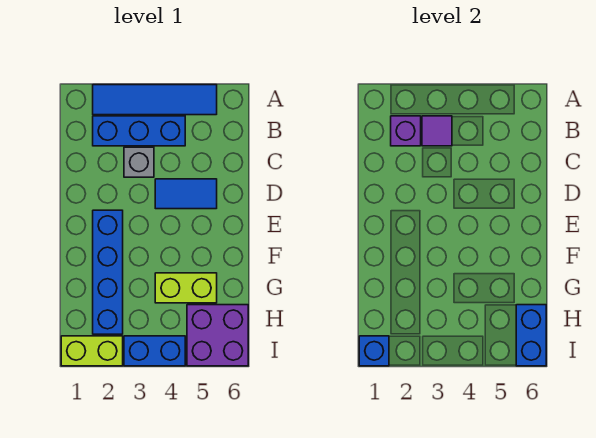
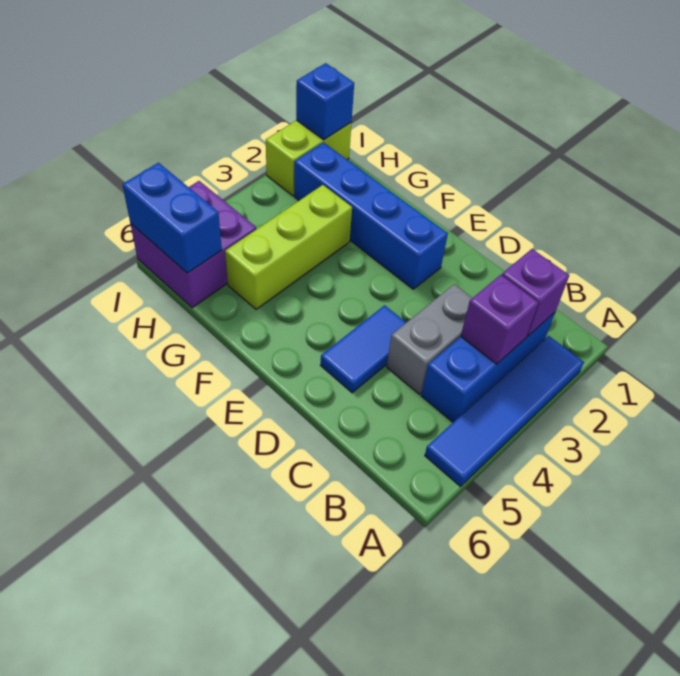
purple tile B3 level 2 -> purple brick B3 level 2
grey brick C3 level 1 -> grey brick C3:C4 level 1
lime brick G4:G5 level 1 -> lime brick G3:G5 level 1
blue brick I3:I4 level 1 -> none

